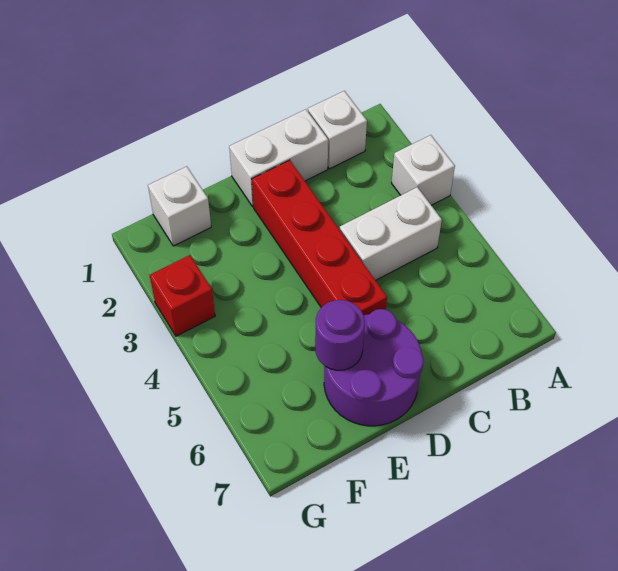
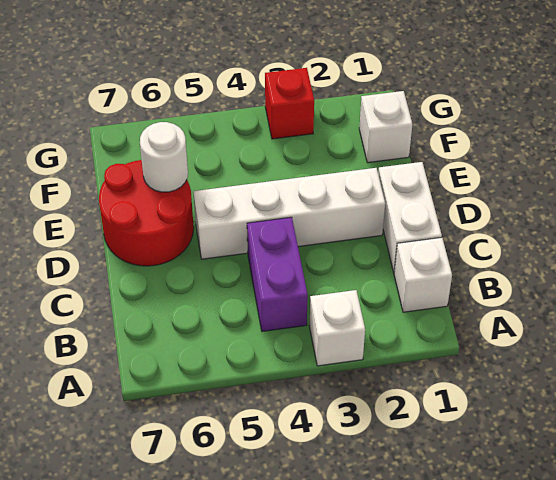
white brick B4:C4 level 1 -> purple brick B4:C4 level 1
red brick D2:D5 level 1 -> white brick D2:D5 level 1
purple round brick D6:E7 level 1 -> red round brick D6:E7 level 1
purple round brick E6 level 2 -> white round brick E6 level 2

